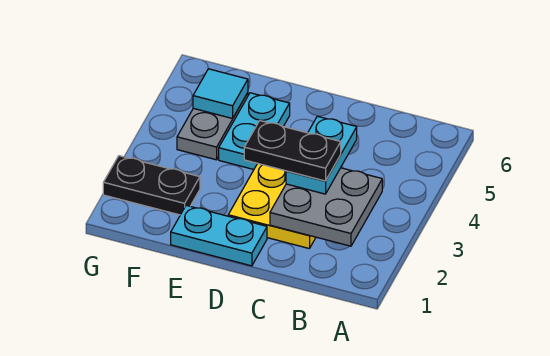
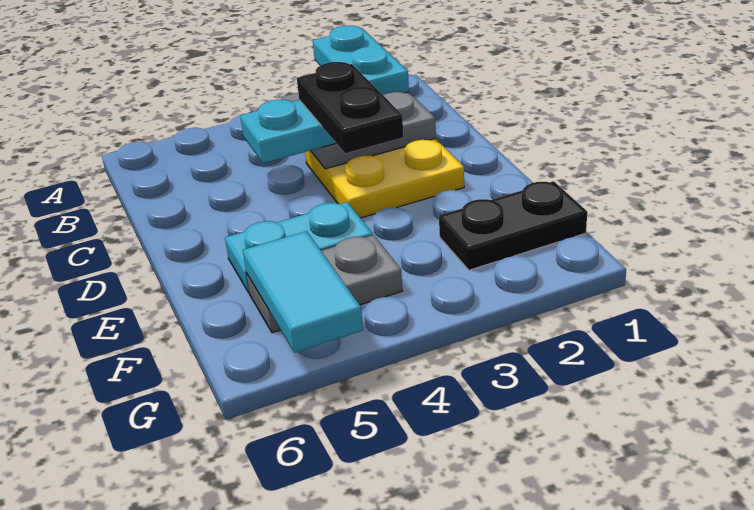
cyan plate D1:E1 level 1 -> cyan plate A2:B2 level 3
black plate F2:G2 level 1 -> black plate F1:F2 level 1
cyan tile F5 level 2 -> cyan tile F5:G5 level 2

